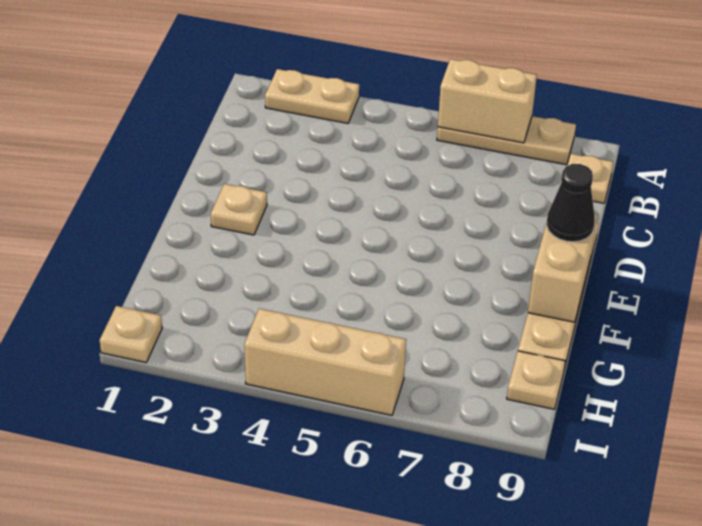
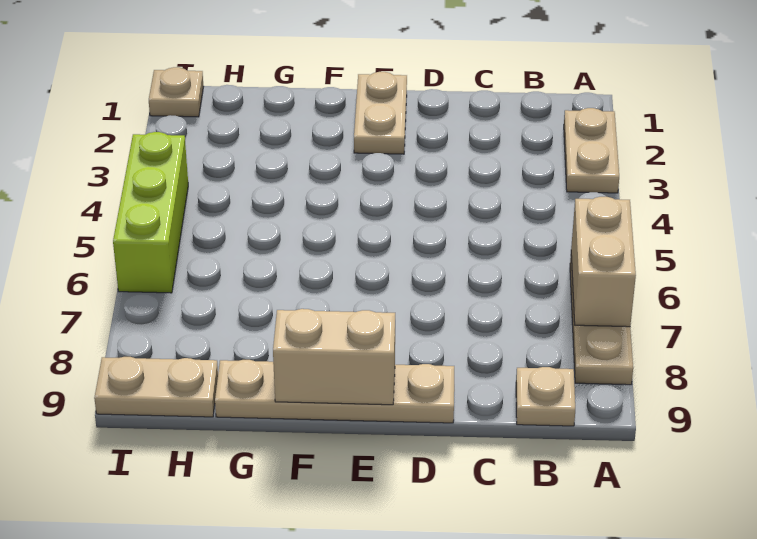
tan plate E2 level 1 -> tan plate E1:E2 level 1
black cone E9 level 3 -> none
tan plate H9 level 1 -> tan plate H9:I9 level 1
tan brick I4:I6 level 1 -> lime brick I4:I6 level 1

